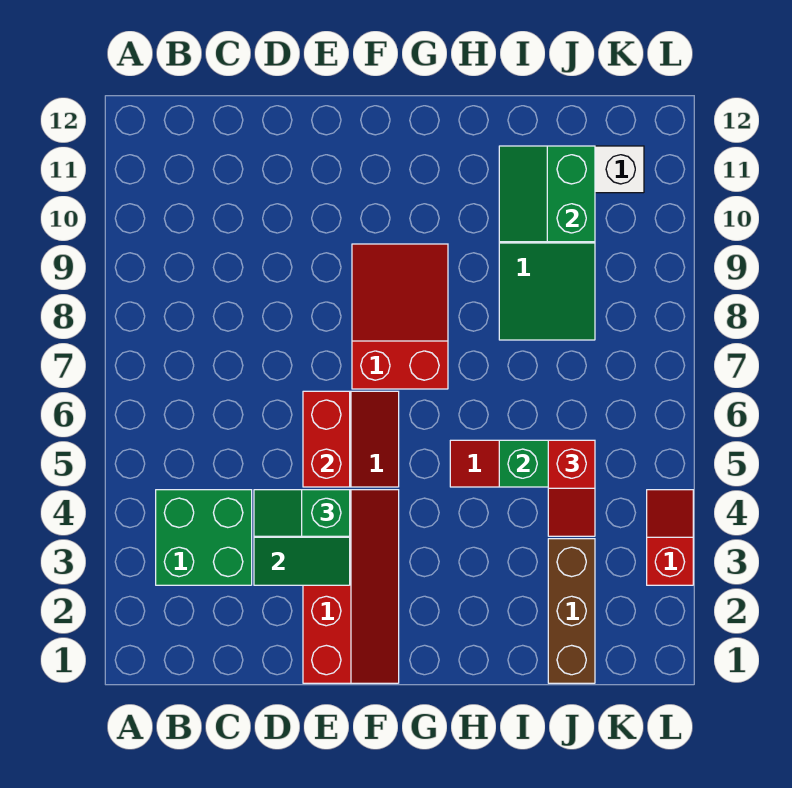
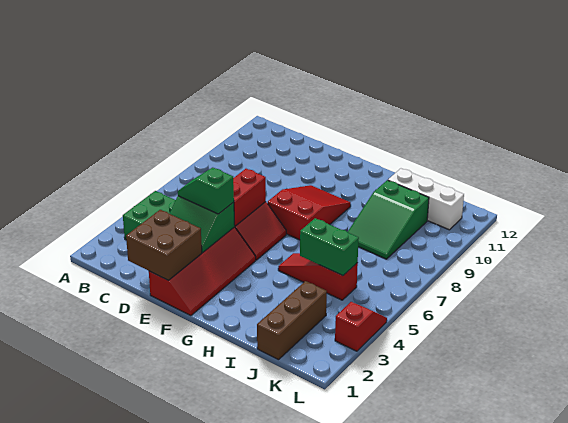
none -> brown brick D1:E2 level 2
green slope I10:J11 level 2 top J -> none
red slope J4:J5 level 3 top 5 -> none

